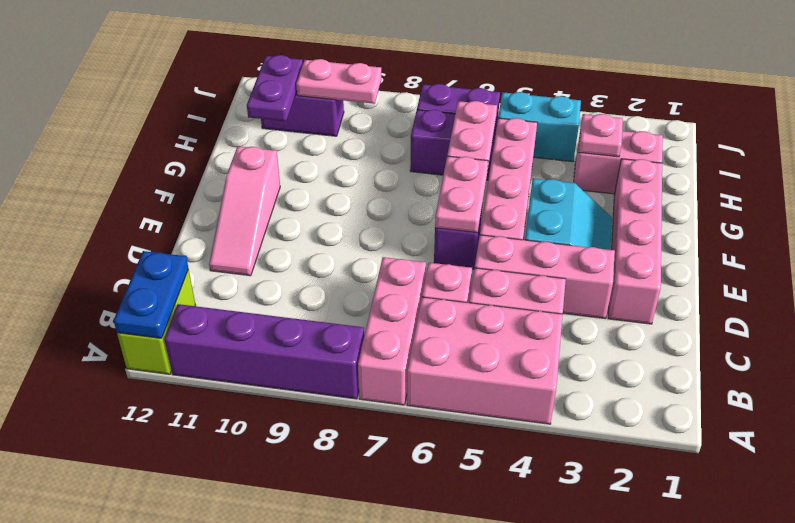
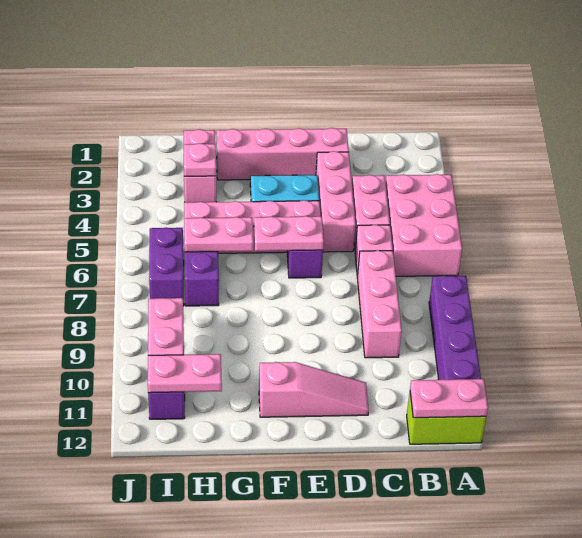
pink brick A7:C7 level 1 -> pink brick C7:C9 level 1
blue plate A12:B12 level 2 -> pink plate A12:B12 level 2
purple plate H11:I11 level 2 -> pink plate H11:I11 level 2
cyan brick I4:I5 level 1 -> none

